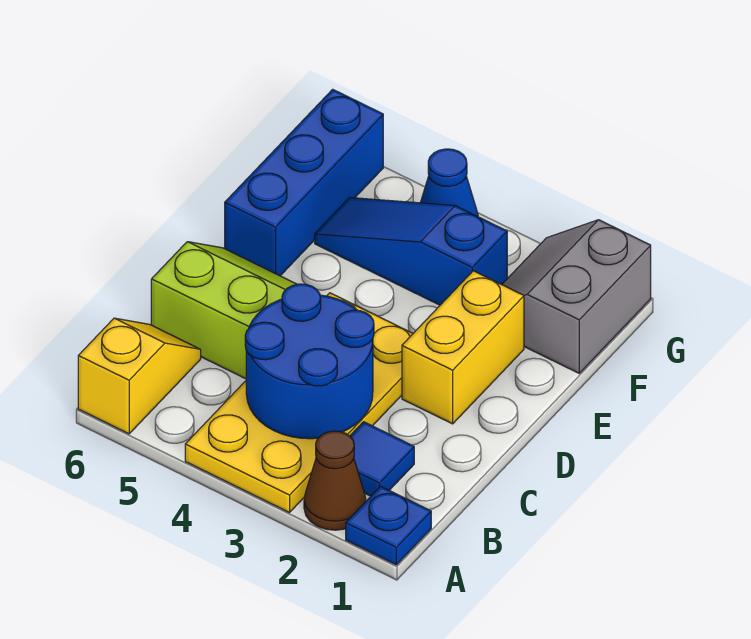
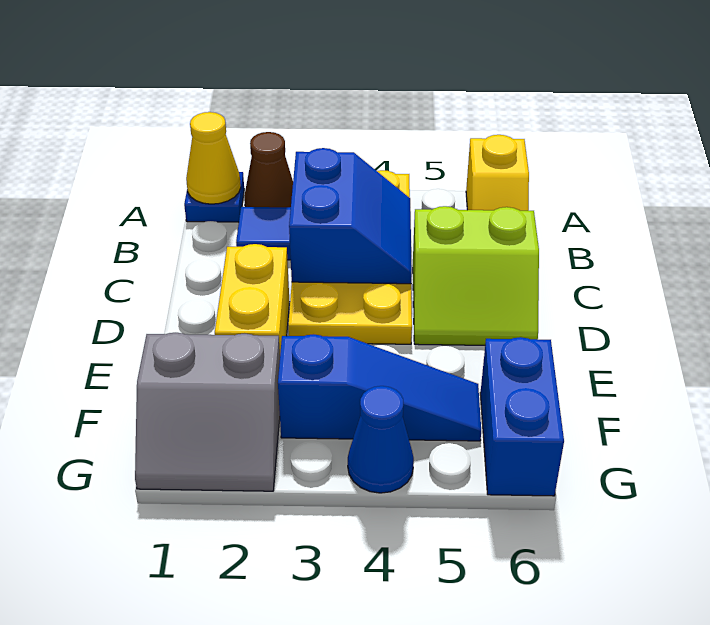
none -> yellow cone A1 level 2
blue round brick B3:C4 level 2 -> blue slope B3:C4 level 2 top 3
blue brick E6:G6 level 1 -> blue brick F6:G6 level 1
grey slope F1:G2 level 1 top 1 -> grey slope F1:G2 level 1 top F

